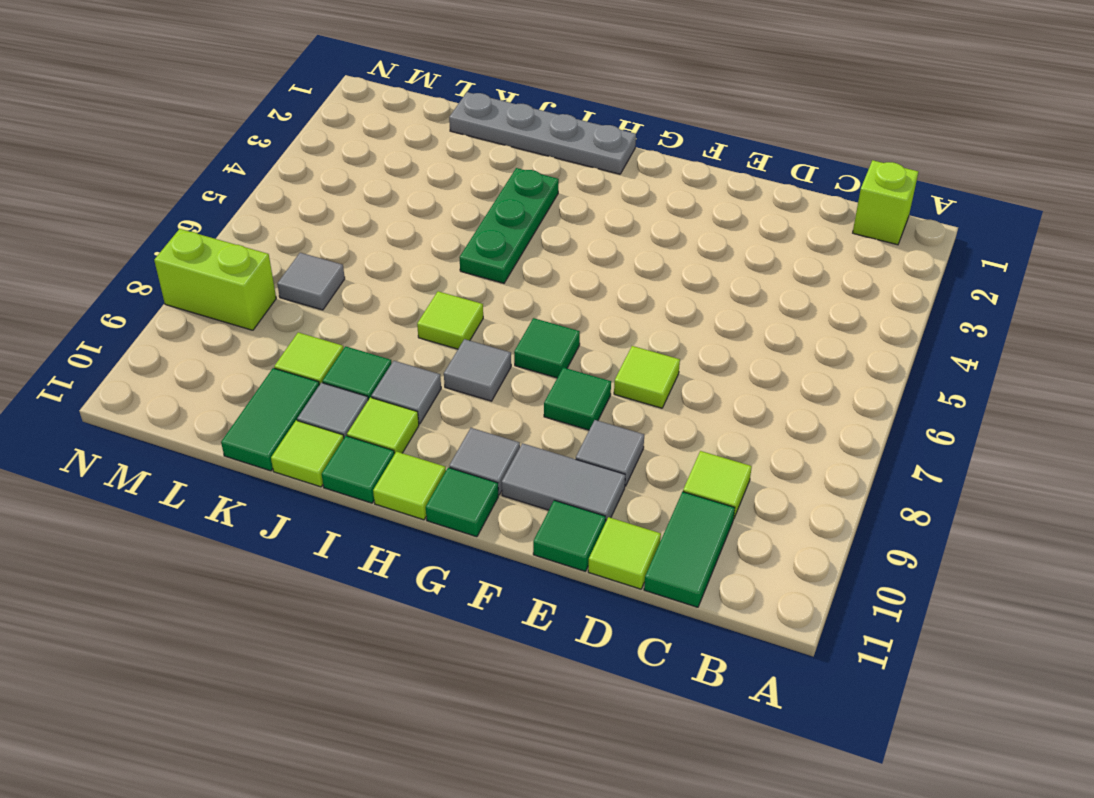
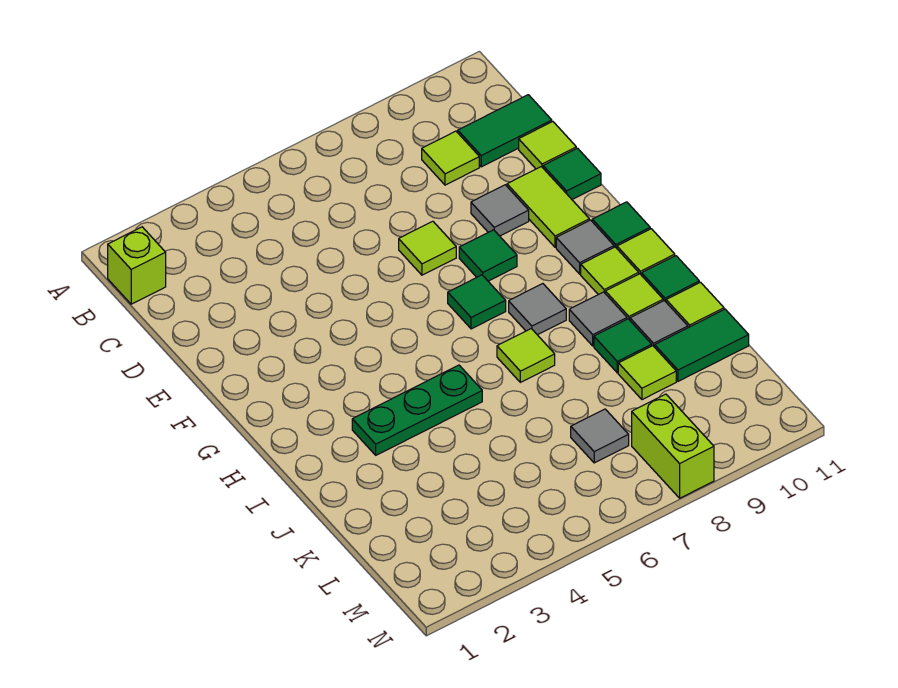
grey tile E10:F10 level 1 -> lime tile E10:F10 level 1
grey plate H1:K1 level 1 -> none
none -> lime tile H10 level 1

